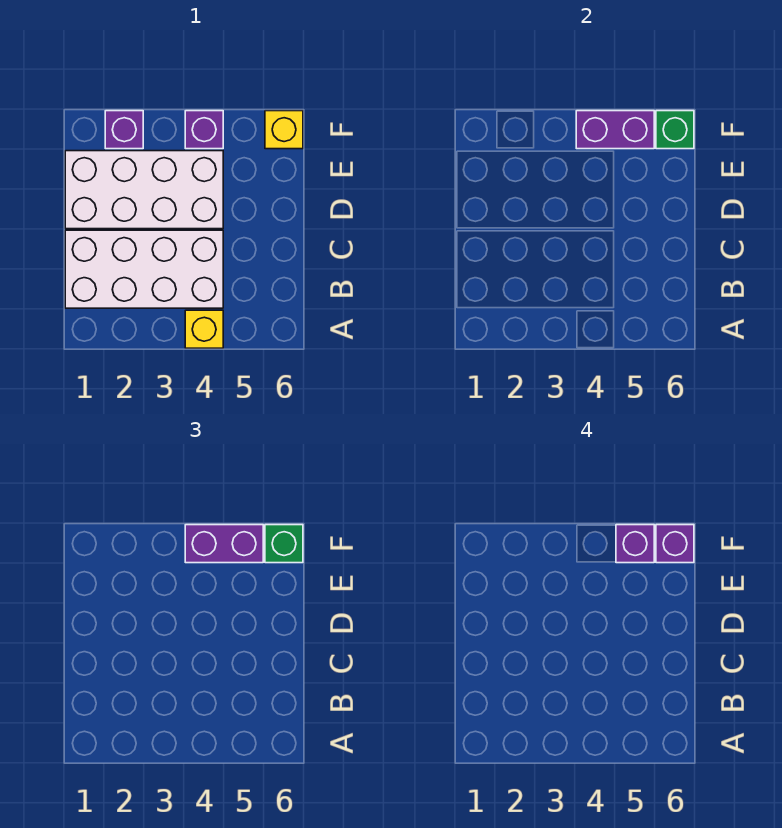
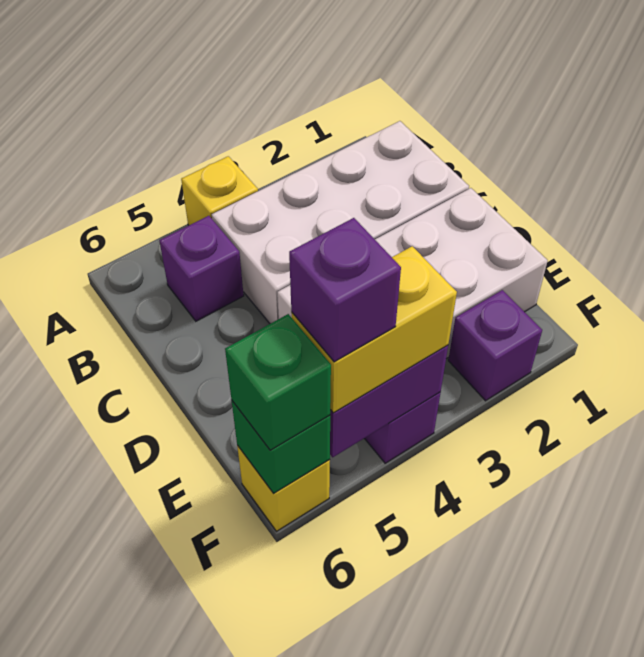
purple brick F4:F5 level 3 -> yellow brick F4:F5 level 3
purple brick F6 level 4 -> purple brick B5 level 1

